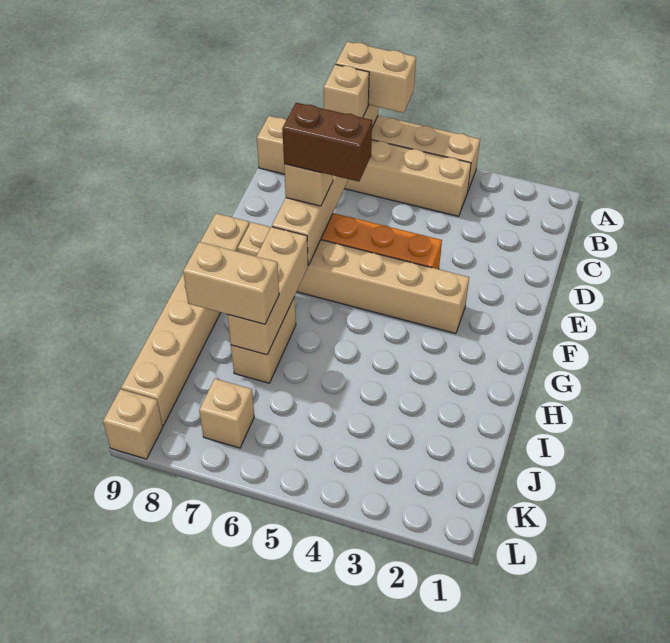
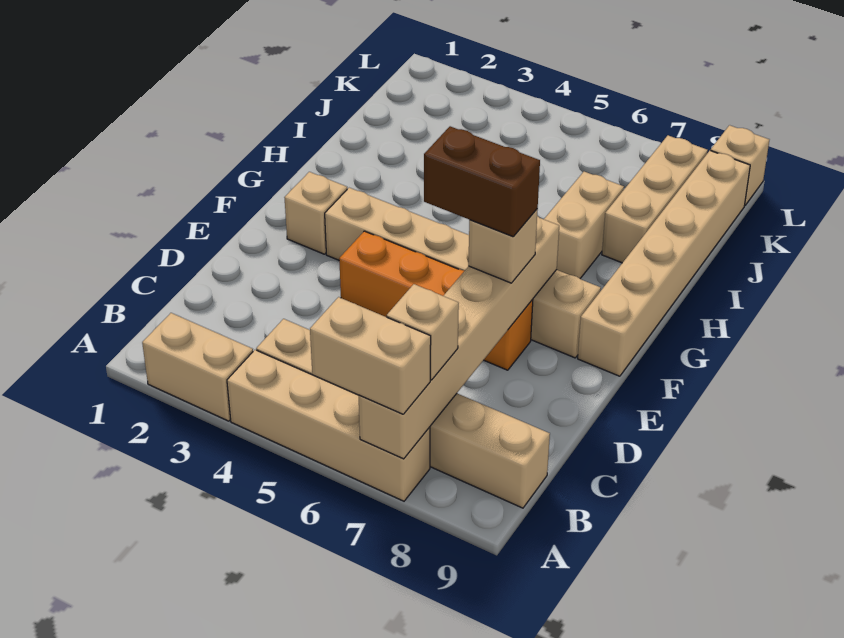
tan brick G7:I7 level 2 -> tan brick I8:K8 level 1
tan brick I7:I8 level 3 -> tan brick A2:A3 level 1
tan brick K7 level 1 -> tan brick F2 level 1

